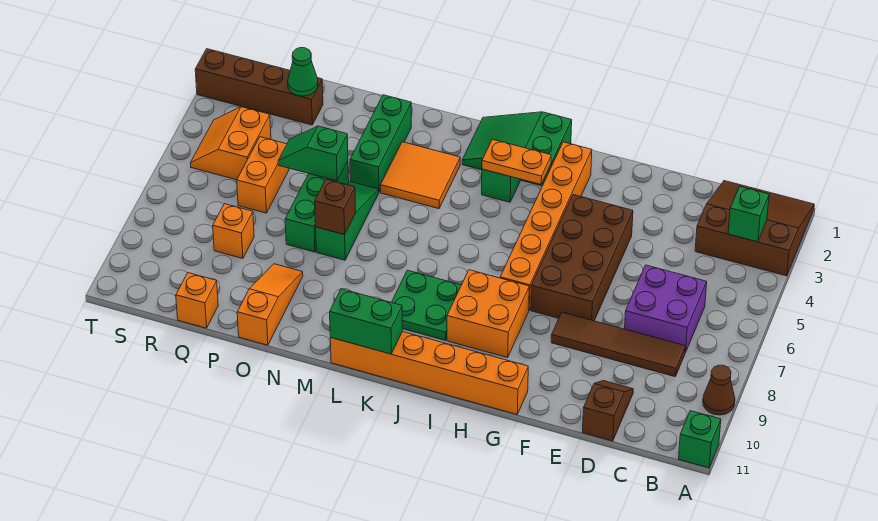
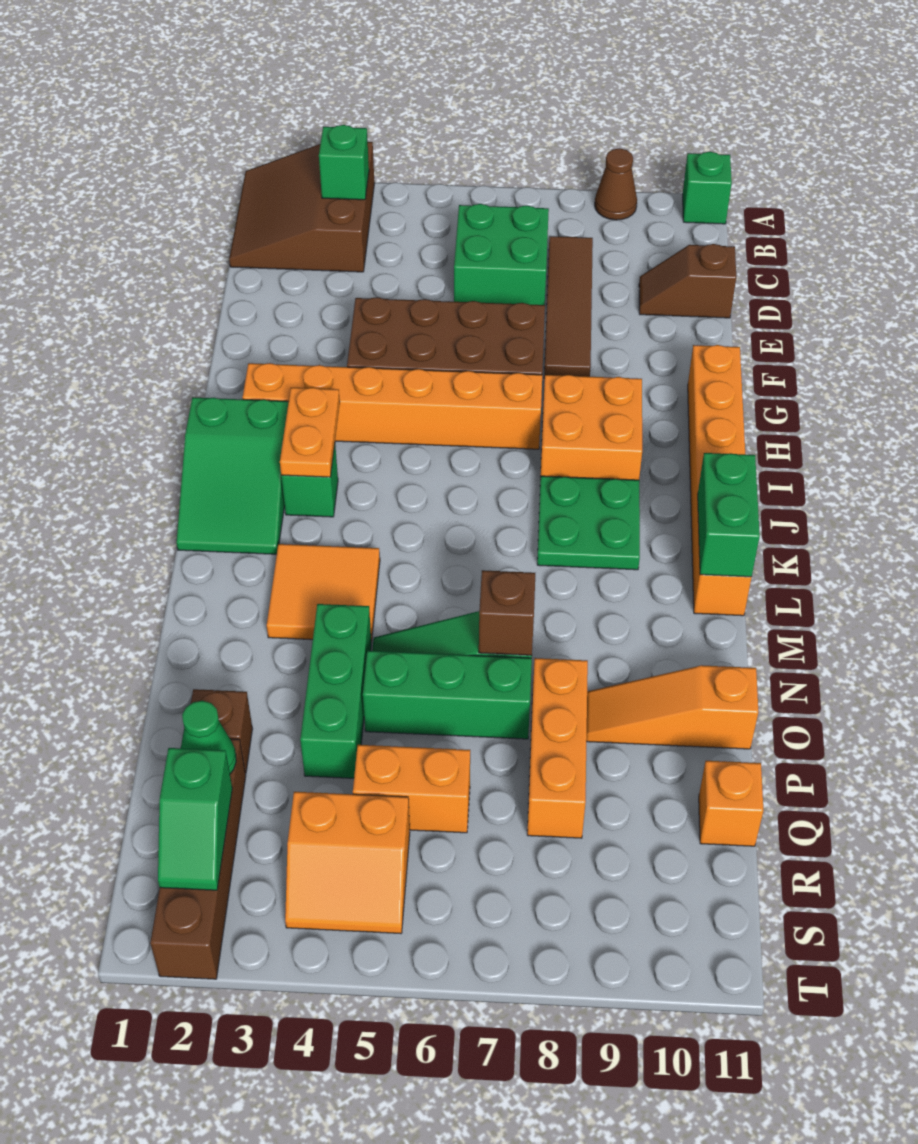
purple brick C6:D7 level 1 -> green brick C6:D7 level 1
green brick N2:N4 level 1 -> green brick N4:P4 level 1
green slope O5:P5 level 2 top O -> green slope R2:S2 level 2 top R
none -> brown brick P2 level 1
orange brick Q8 level 1 -> orange brick O8:Q8 level 1

